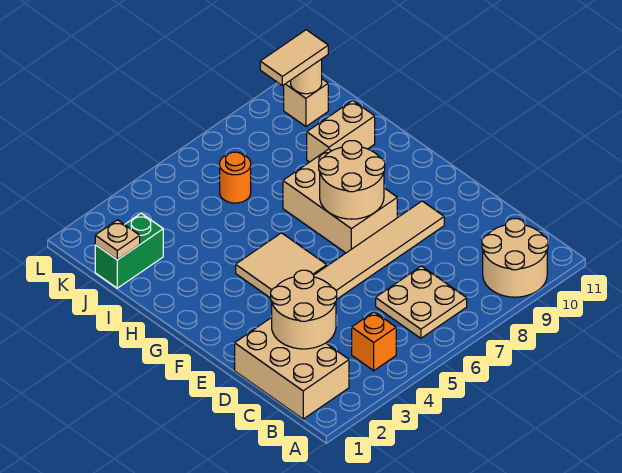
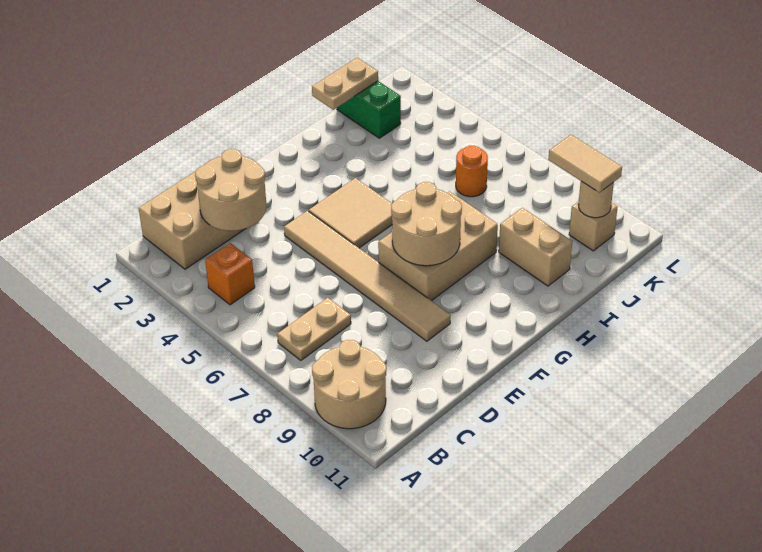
tan plate B6:C7 level 1 -> tan plate B7:C7 level 1
tan plate J1 level 2 -> tan plate I1:J1 level 2

